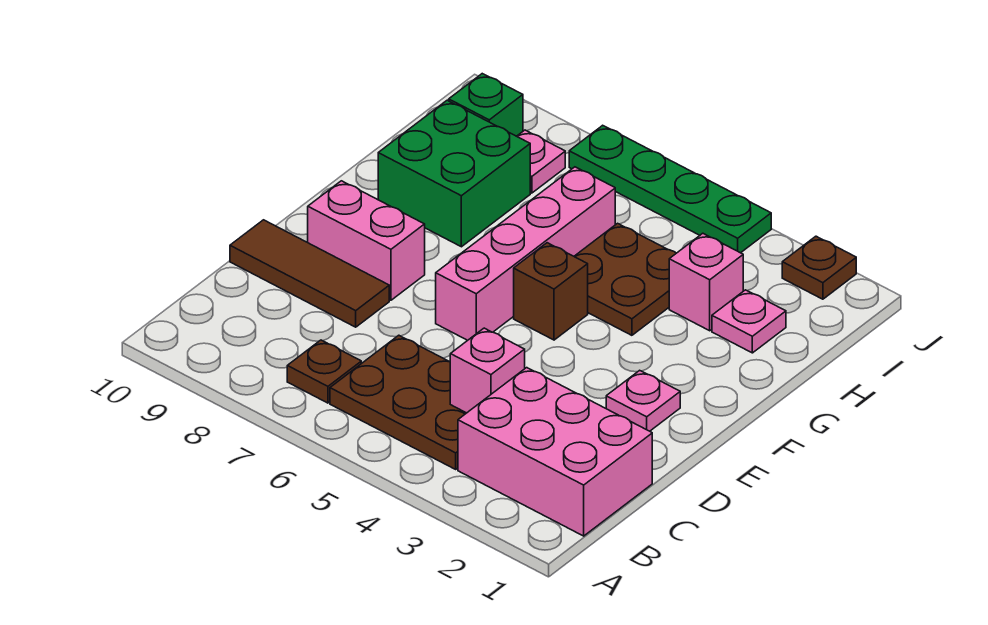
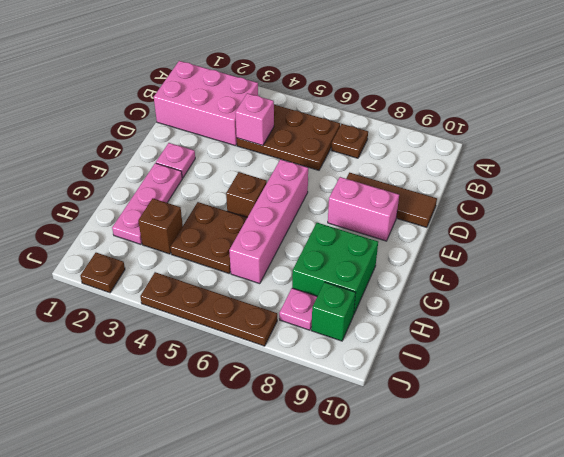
pink plate H2 level 1 -> pink plate F2:H2 level 1
pink brick H3 level 1 -> brown brick H3 level 1
green plate J4:J7 level 1 -> brown plate J4:J7 level 1

